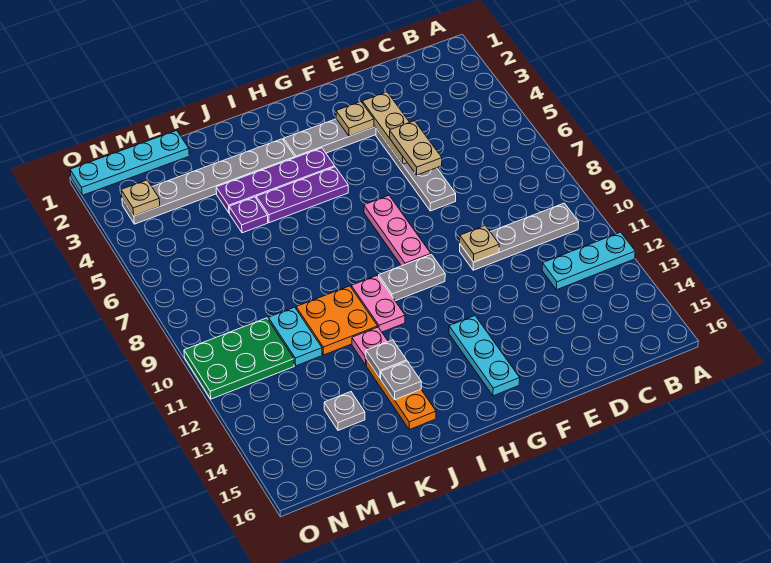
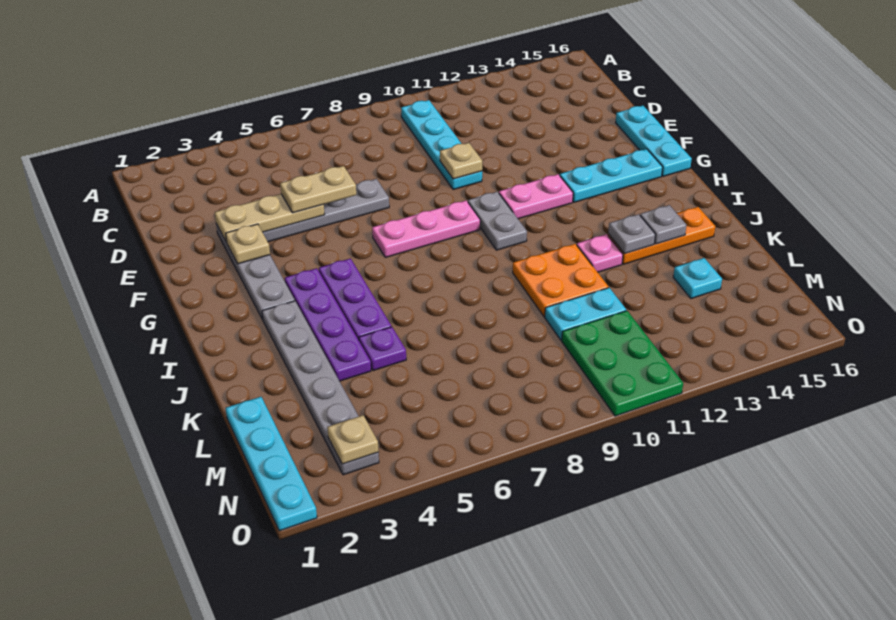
cyan plate A12:C12 level 1 -> cyan plate E16:G16 level 1
grey plate B10:E10 level 1 -> cyan plate B10:E10 level 1
pink plate I10:I11 level 1 -> pink plate G11:G12 level 1
grey plate L14 level 1 -> cyan plate L14 level 1

